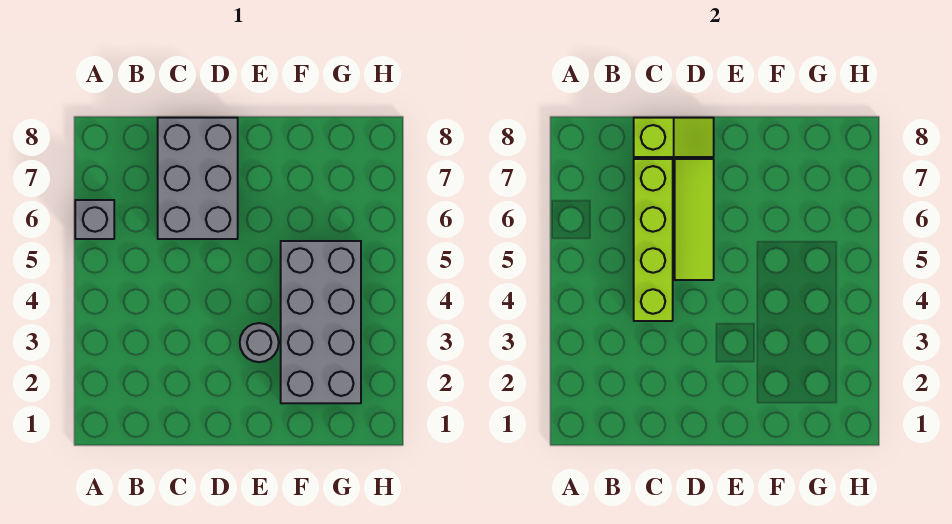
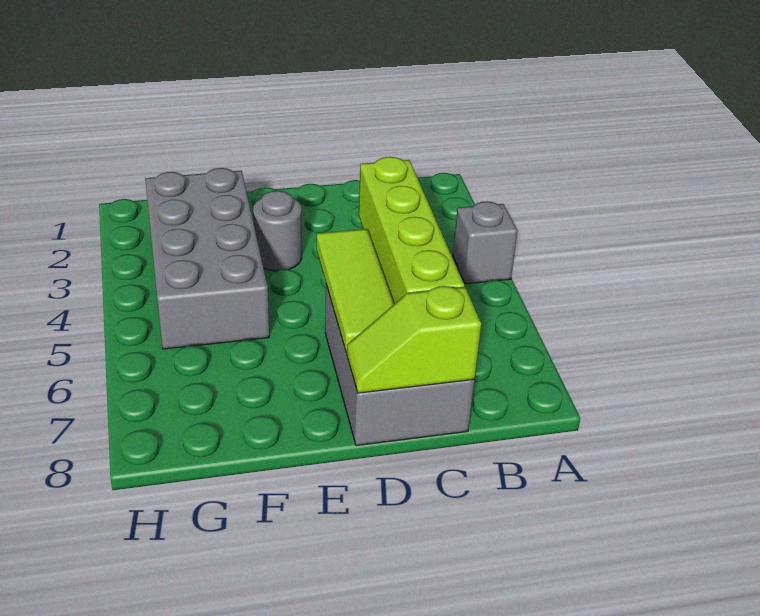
grey brick A6 level 1 -> grey brick A4 level 1

